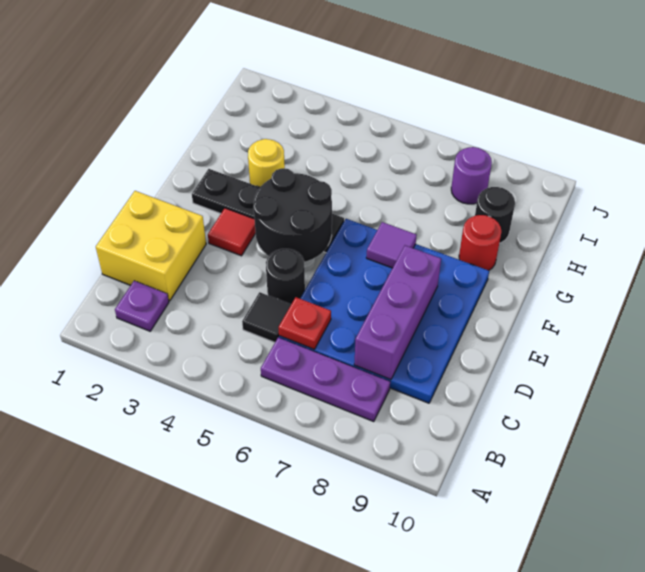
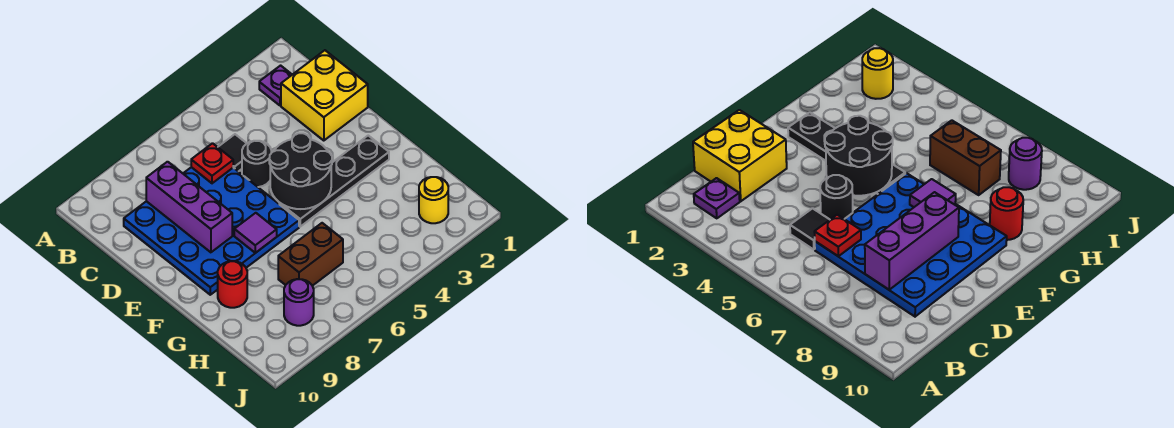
purple plate B6:B8 level 1 -> none
red tile E3 level 1 -> none
yellow round brick G3 level 1 -> yellow round brick I2 level 1
none -> brown brick H6:H7 level 1
black round brick H9 level 1 -> none

